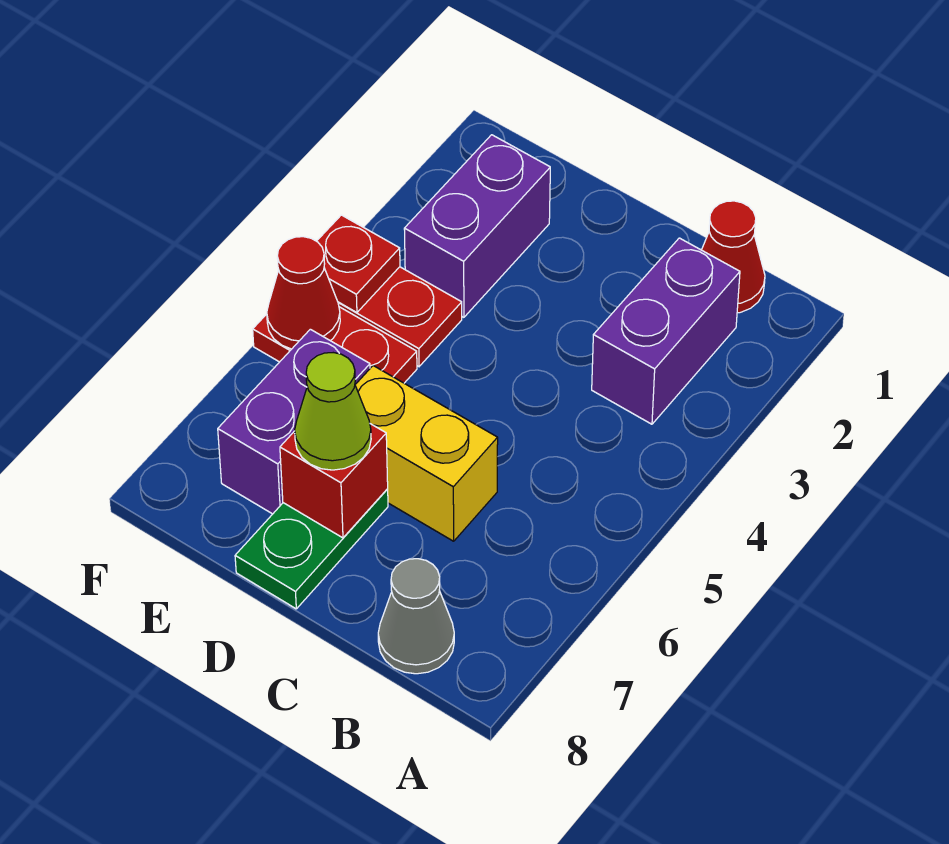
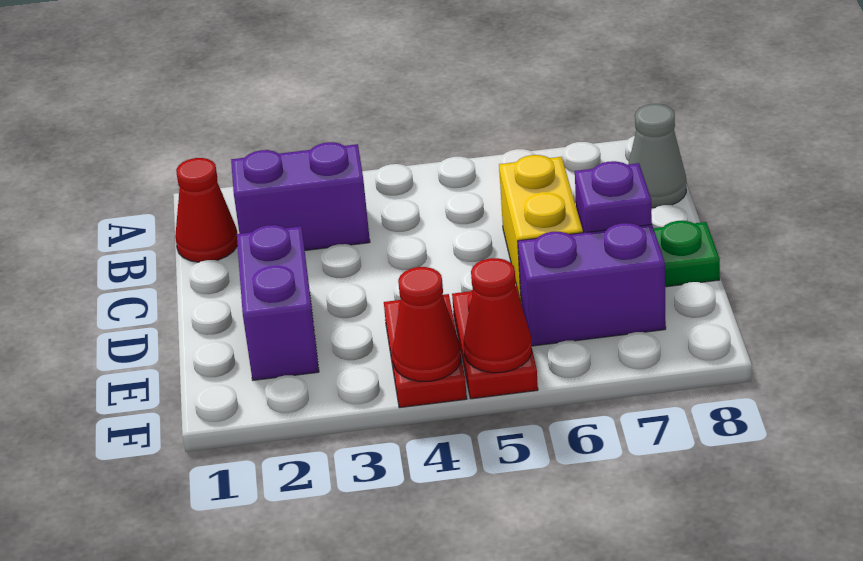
red brick D7 level 2 -> purple brick D7 level 2
lime cone D7 level 3 -> none
purple brick E2:E3 level 1 -> purple brick D2:E2 level 1
red plate F4 level 2 -> red cone F4 level 2

